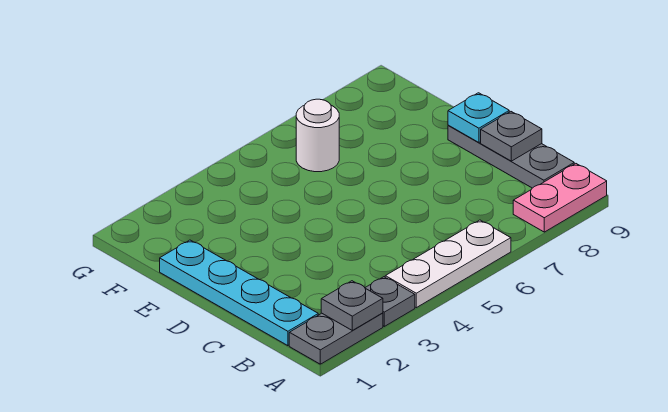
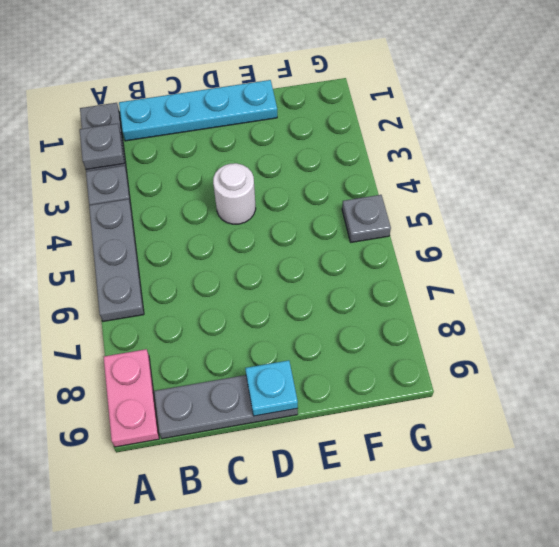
white plate A4:A6 level 1 -> grey plate A4:A6 level 1
grey plate C9 level 2 -> grey plate G5 level 1
white round brick F6 level 1 -> white round brick D4 level 1

